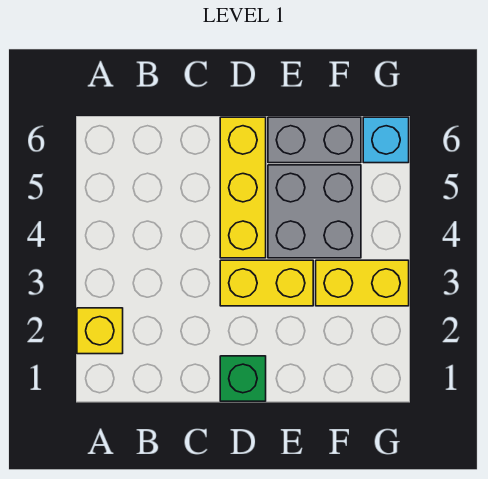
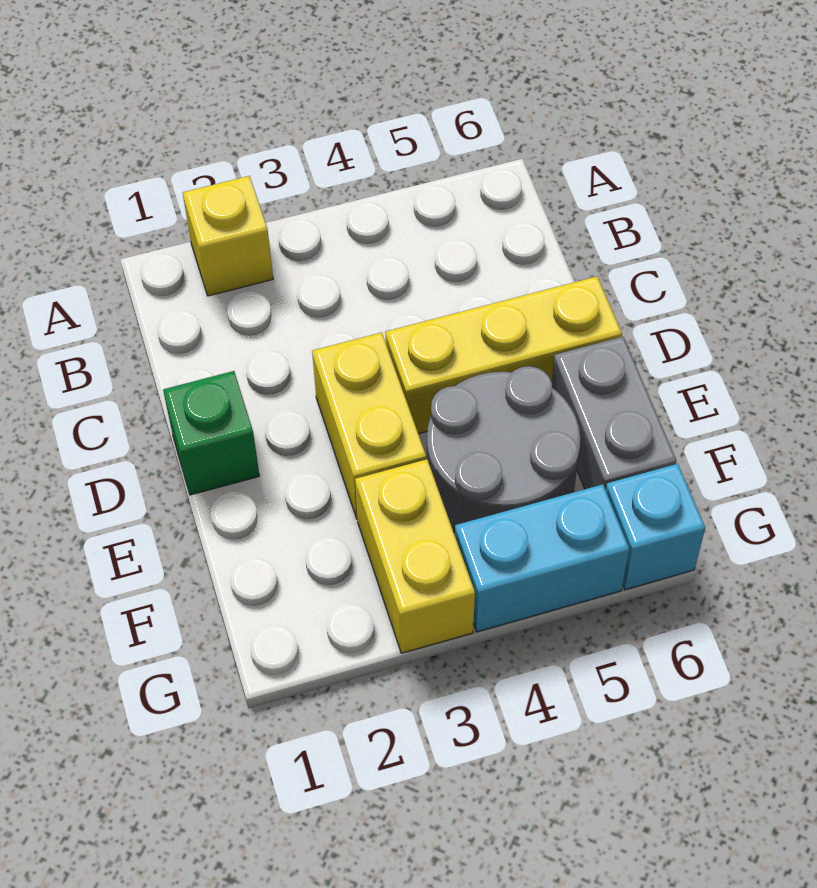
grey brick E4:F5 level 1 -> grey round brick E4:F5 level 1
none -> cyan brick G4:G5 level 1

